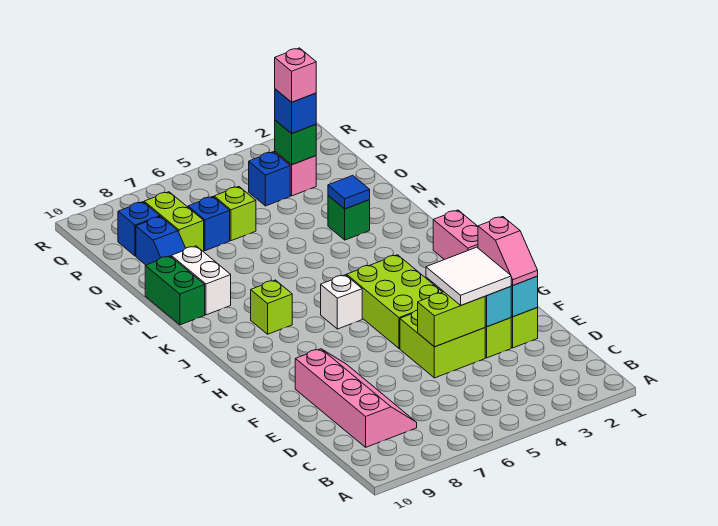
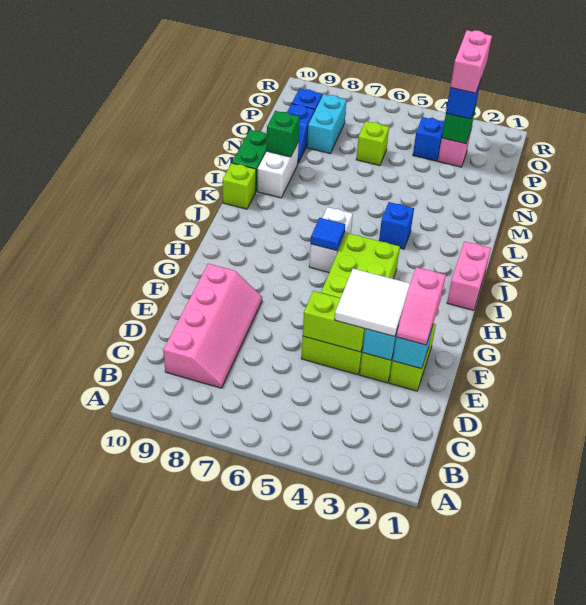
white brick I6 level 1 -> white brick I6:J6 level 1
lime brick J8 level 1 -> lime brick K10 level 1
green brick M3 level 1 -> green brick M9 level 2
blue tile M3 level 2 -> blue tile I6 level 2
blue brick O7 level 1 -> blue brick K4 level 1
lime brick O8:P8 level 1 -> cyan brick O8:P8 level 1
pink brick P3 level 4 -> pink brick P3:Q3 level 4

